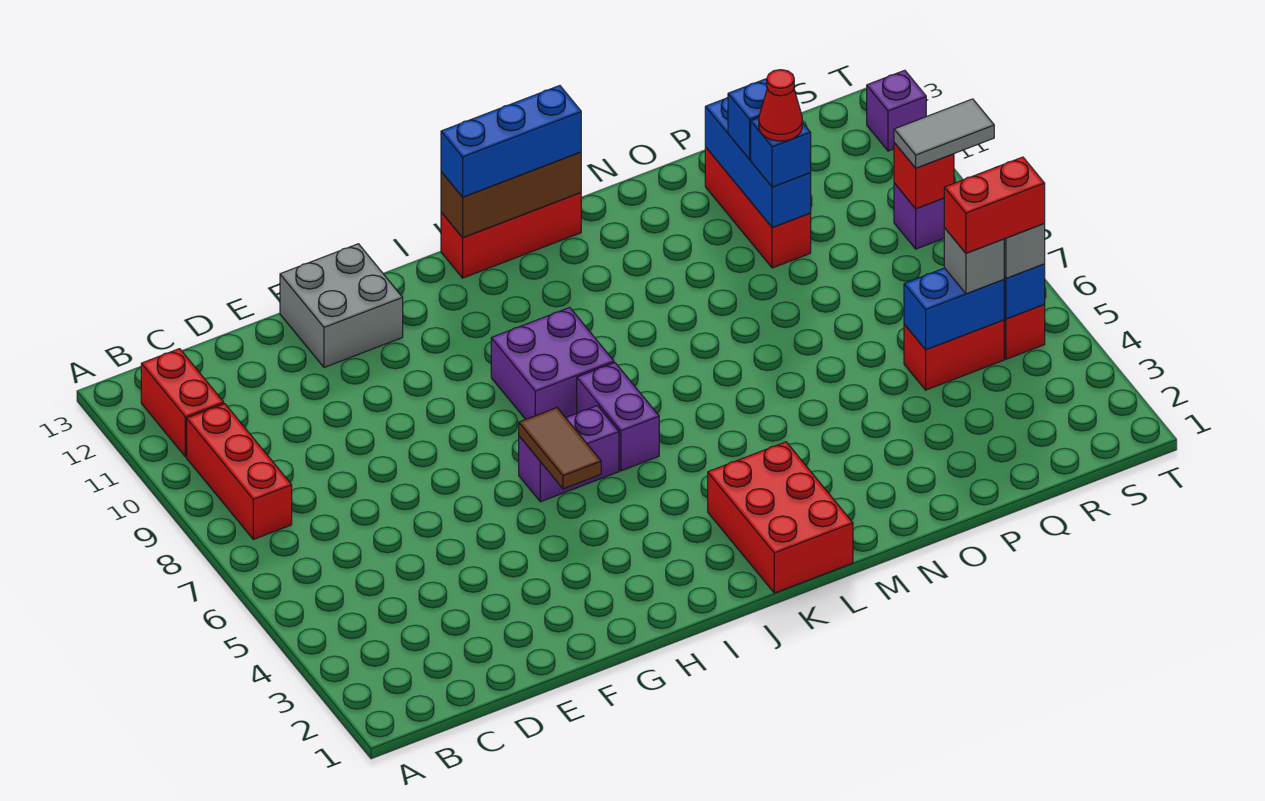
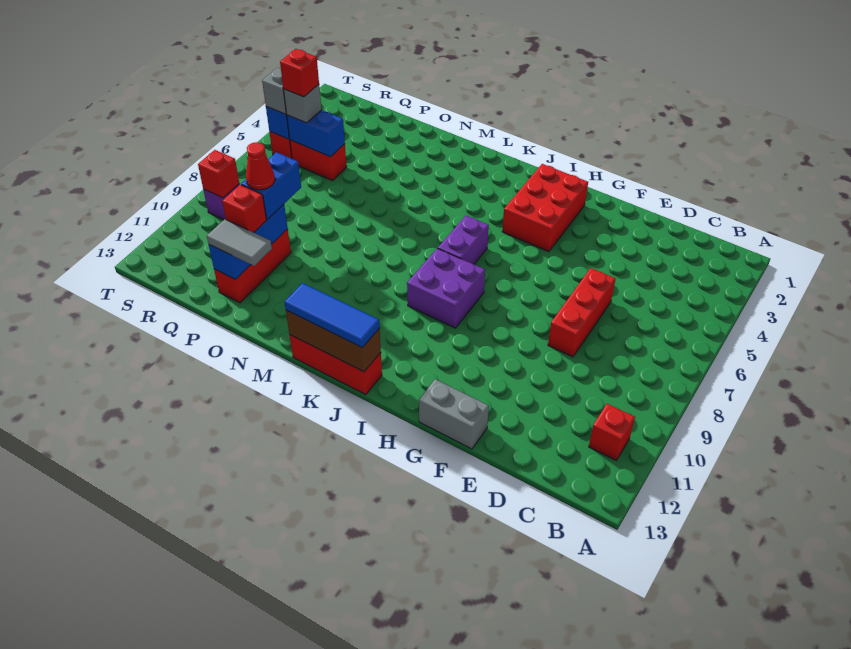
red brick B8:B10 level 1 -> red brick E6:E8 level 1
red brick B11:B12 level 1 -> red brick B11 level 1
grey brick F12:G13 level 1 -> grey brick F13:G13 level 1
brown tile H5:H6 level 2 -> none
purple brick H6:I6 level 1 -> none
blue brick J13:L13 level 3 -> blue tile J13:L13 level 3
red brick K1:L3 level 1 -> red brick H2:I4 level 1
blue brick P10 level 3 -> blue brick P9:P10 level 3
blue brick P11 level 3 -> red brick P11 level 3
red brick R5:S5 level 4 -> red brick R5 level 4
grey tile S9:T9 level 3 -> grey tile O12:P12 level 3
purple brick T12 level 1 -> none

